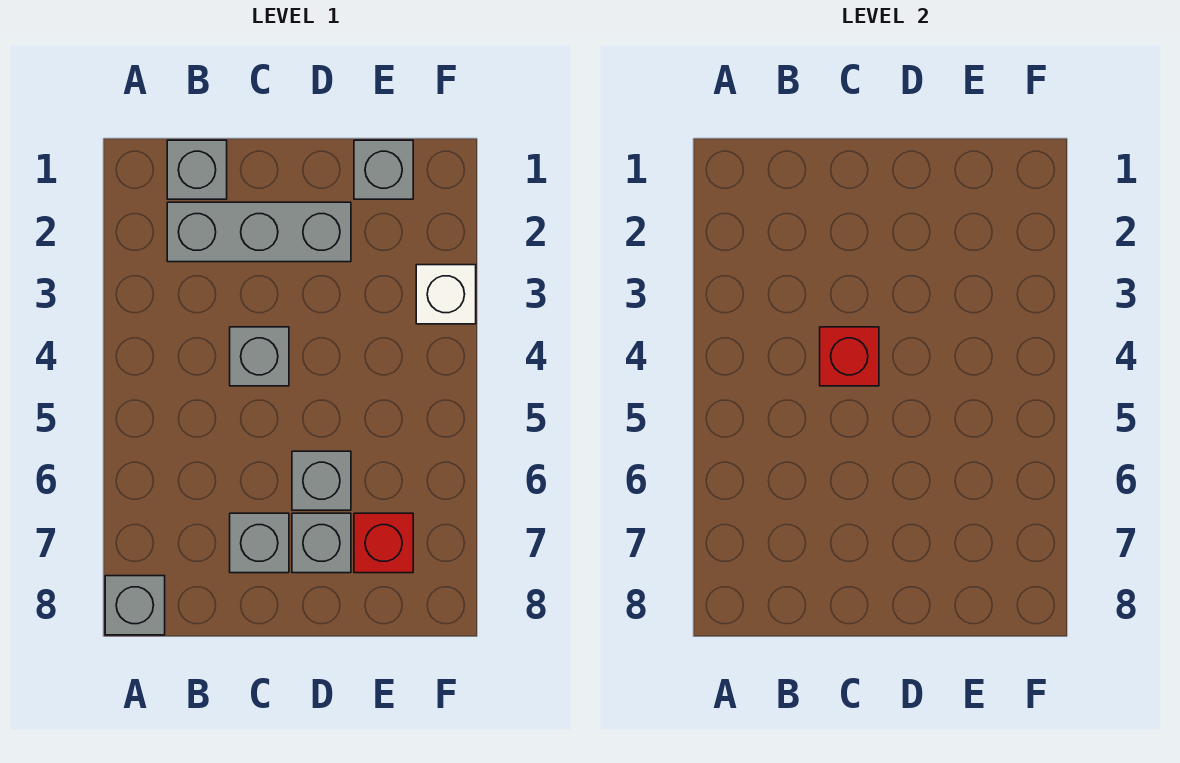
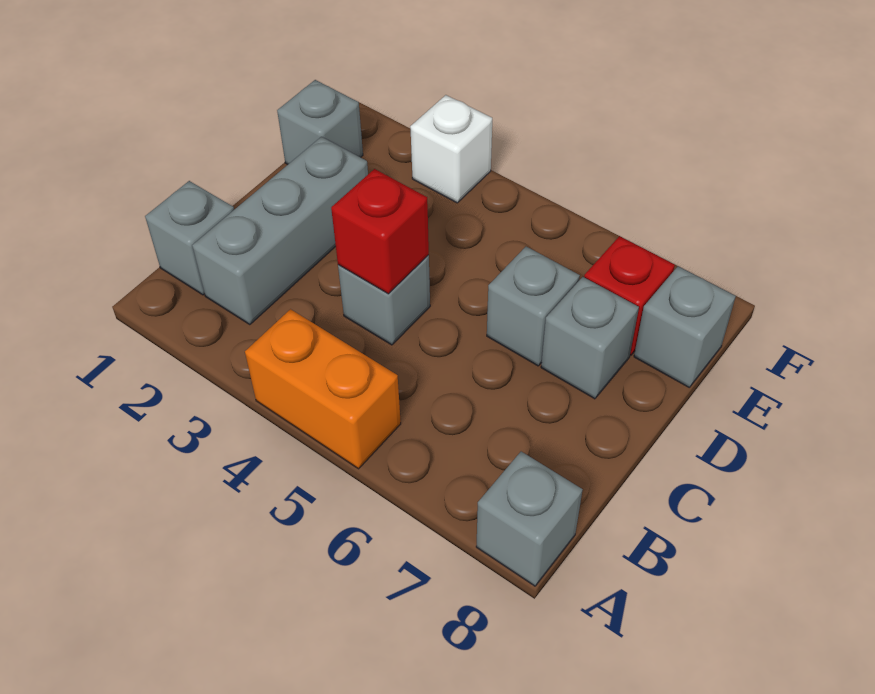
none -> orange brick A4:A5 level 1
grey brick C7 level 1 -> grey brick E8 level 1

